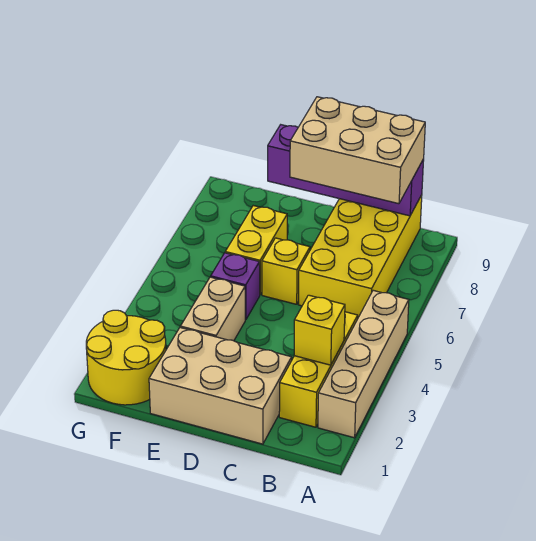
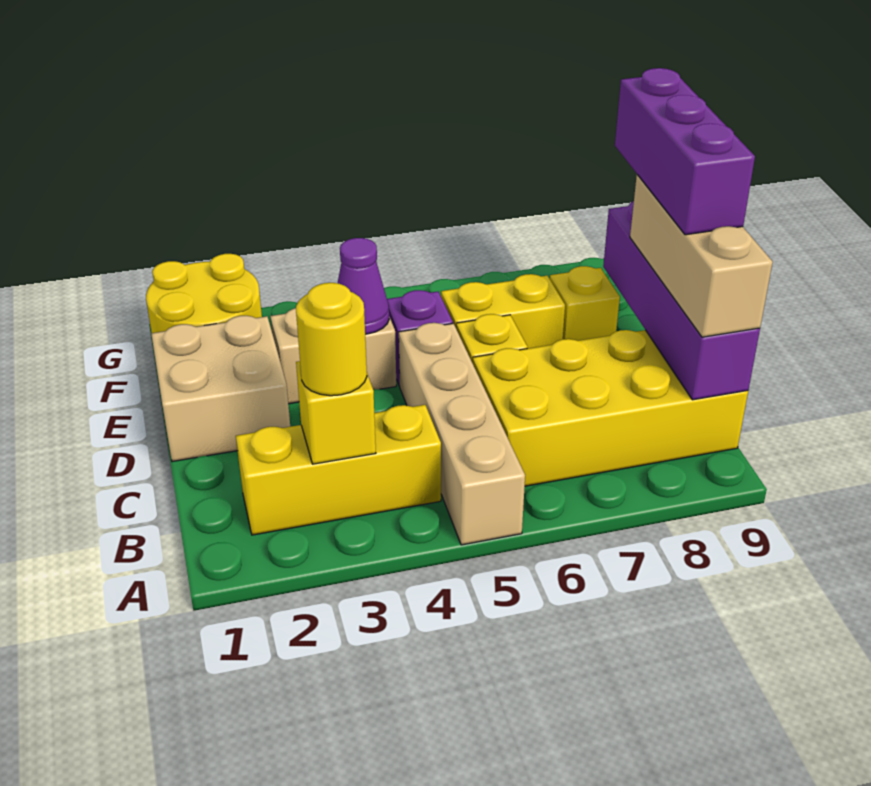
tan brick A2:A5 level 1 -> tan brick A5:D5 level 1
none -> yellow round brick B3 level 3
tan brick B8:D9 level 3 -> tan brick B9:D9 level 3
tan brick C1:E2 level 1 -> tan brick D1:E2 level 1
none -> purple brick C9:E9 level 4
none -> purple cone E4 level 2
none -> yellow brick E8 level 1

